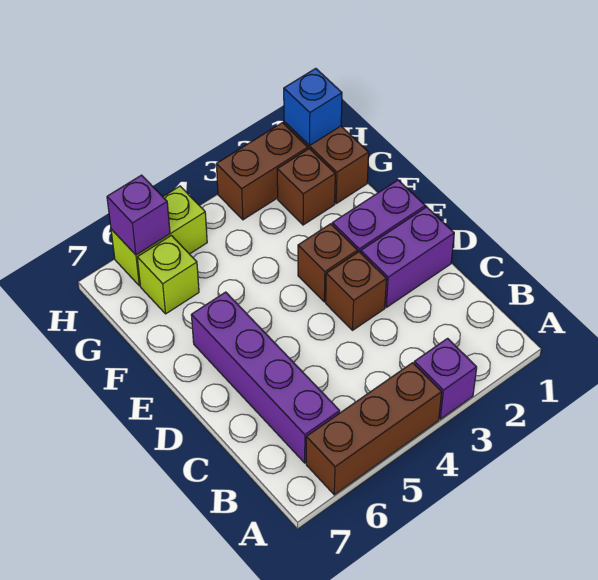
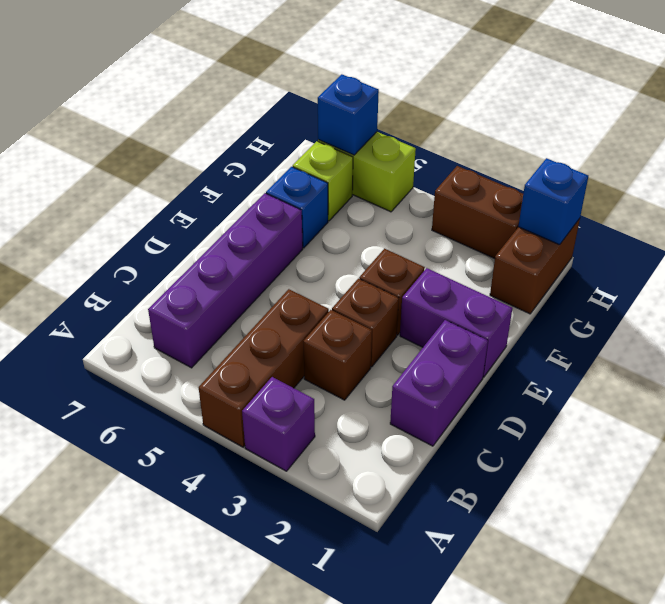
brown brick A4:A6 level 1 -> brown brick A4:C4 level 1
purple brick D1:D2 level 1 -> purple brick C1:D1 level 1
none -> blue brick F6 level 1
brown brick G2 level 1 -> brown brick C3 level 1
purple brick H6 level 2 -> blue brick H6 level 2

